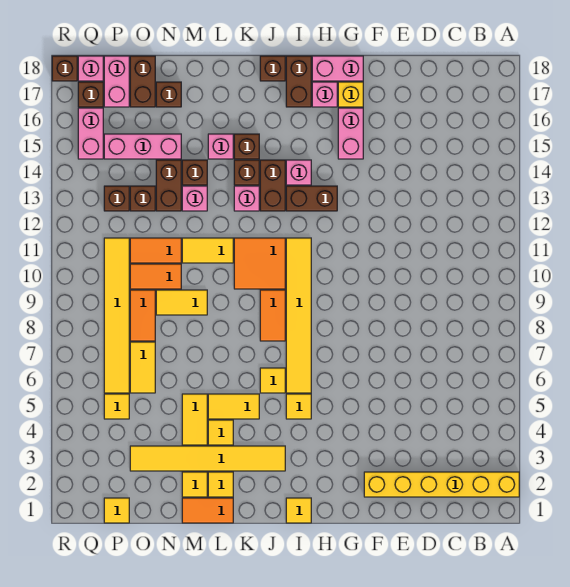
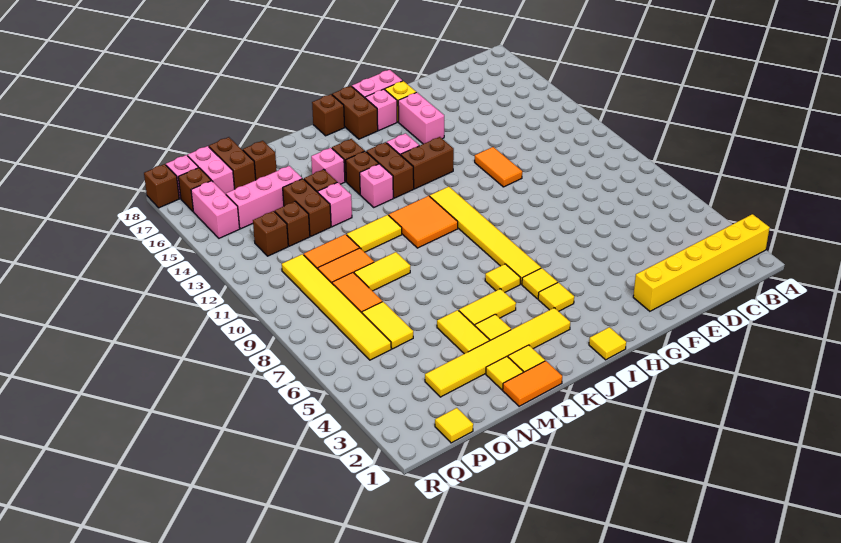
orange tile J8:J9 level 1 -> orange tile F11:F12 level 1
yellow tile P5 level 1 -> yellow tile I4 level 1

